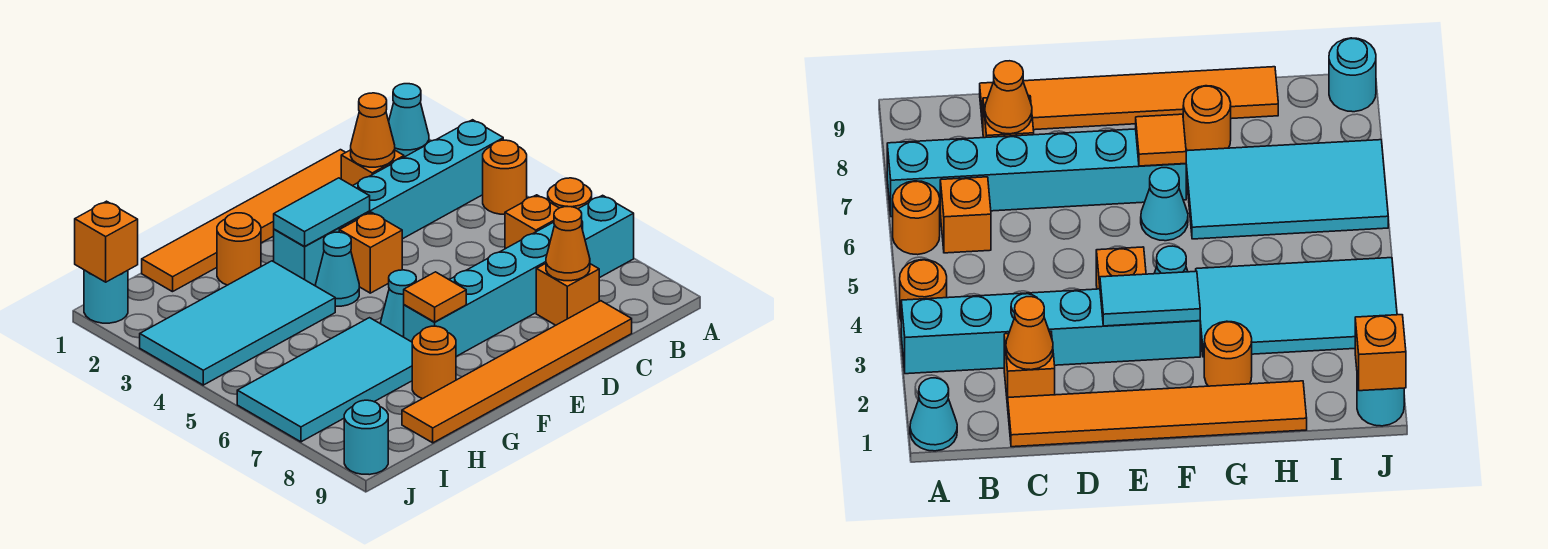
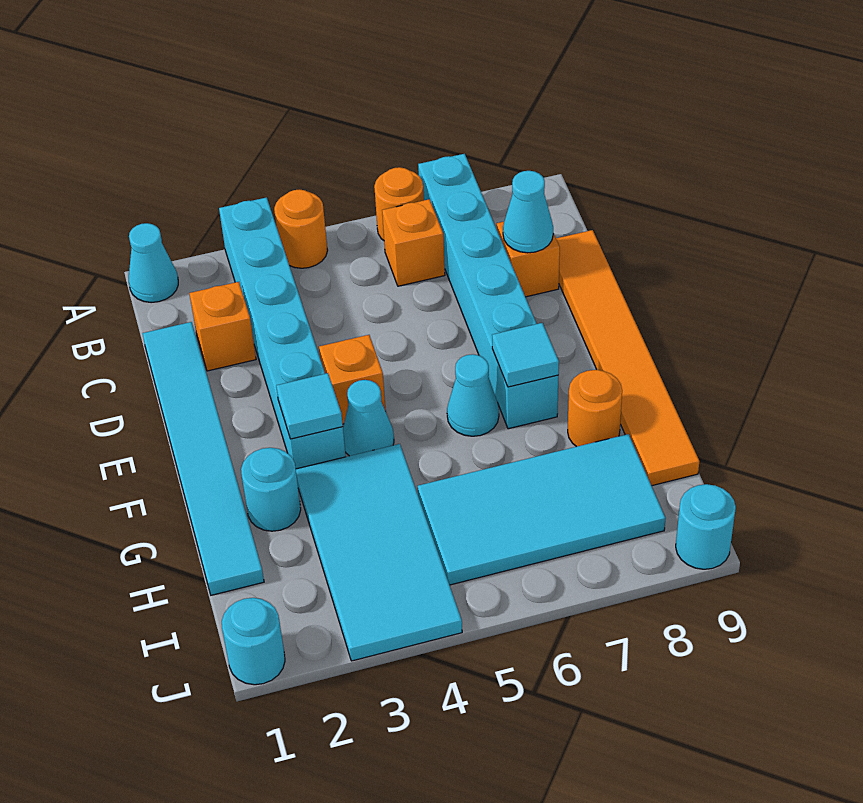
orange tile C1:H1 level 1 -> cyan tile C1:H1 level 1
orange cone C2 level 2 -> none
orange cone C8 level 2 -> cyan cone C8 level 2
cyan tile E3:F3 level 2 -> cyan tile F3 level 2
orange tile F7 level 2 -> cyan tile F7 level 2
orange round brick G2 level 1 -> cyan round brick G2 level 1
cyan tile G6:J7 level 1 -> cyan tile H5:I8 level 1
orange brick J1 level 2 -> none

